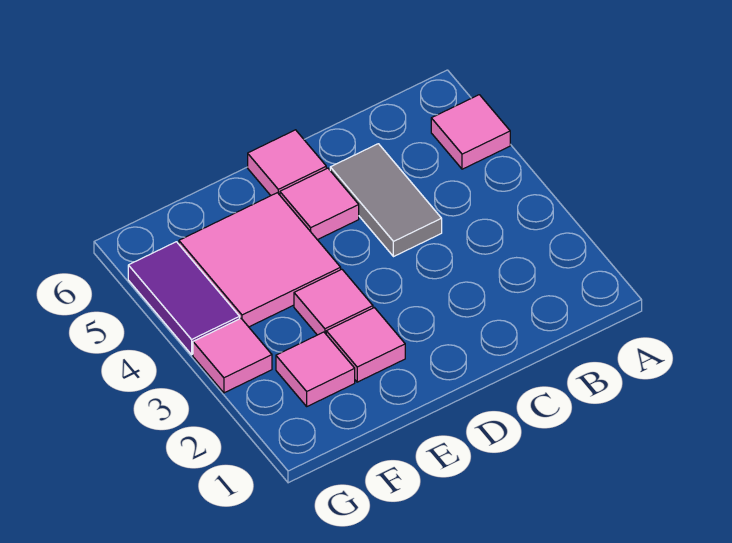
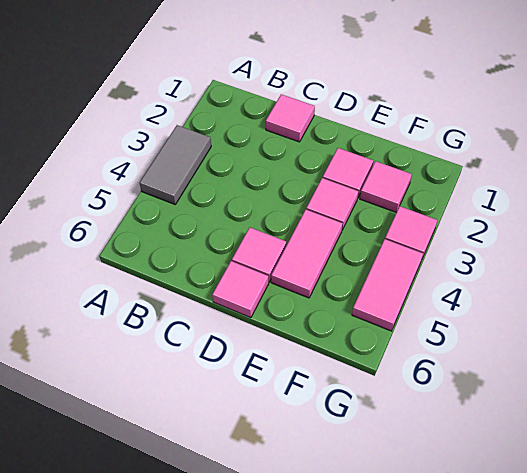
pink tile A5 level 1 -> pink tile C1 level 1
grey tile C4:C5 level 1 -> grey tile A3:A4 level 1
pink tile E4:F5 level 1 -> pink tile E4:E5 level 1
purple tile G4:G5 level 1 -> pink tile G4:G5 level 1

